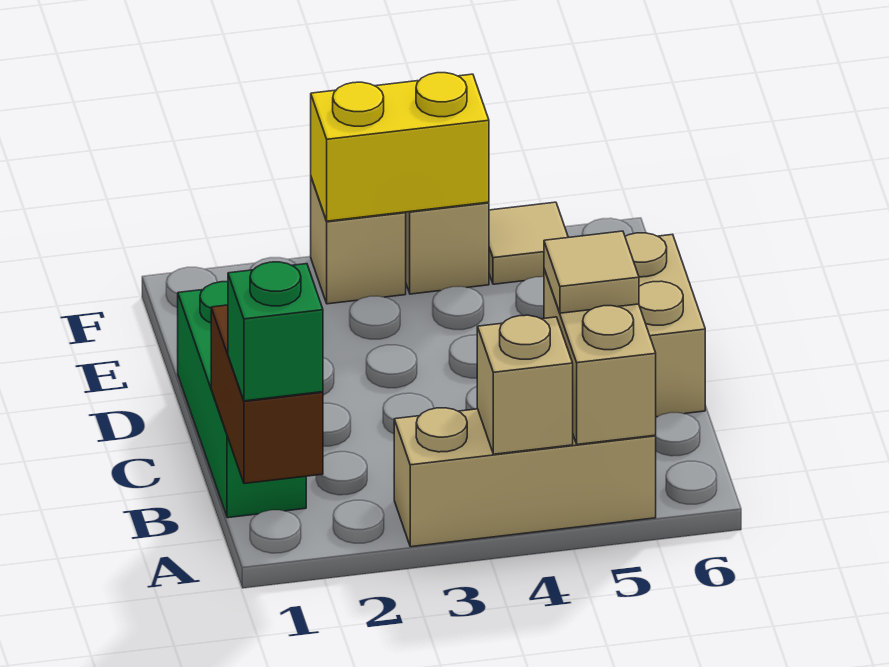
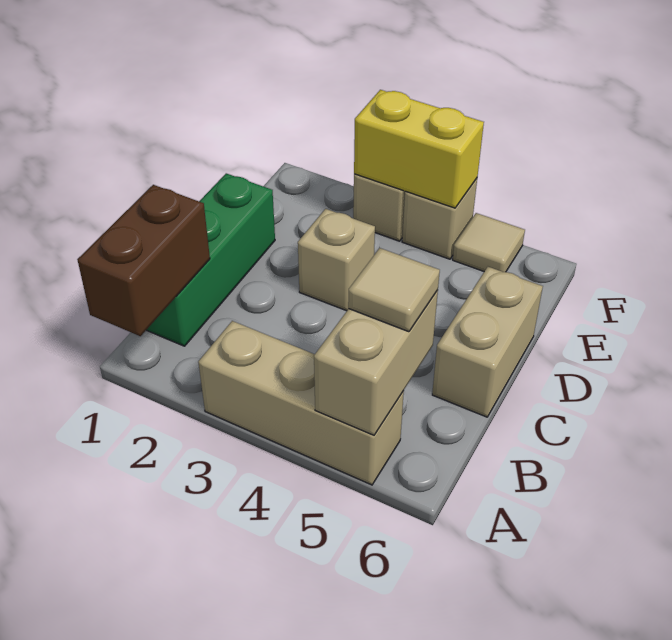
green brick A1 level 3 -> none
tan brick A4 level 2 -> tan brick D3 level 1

